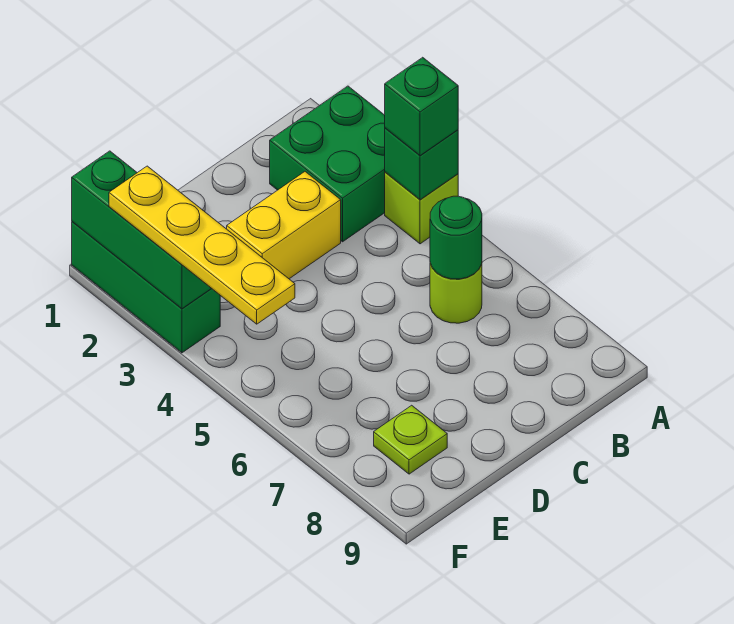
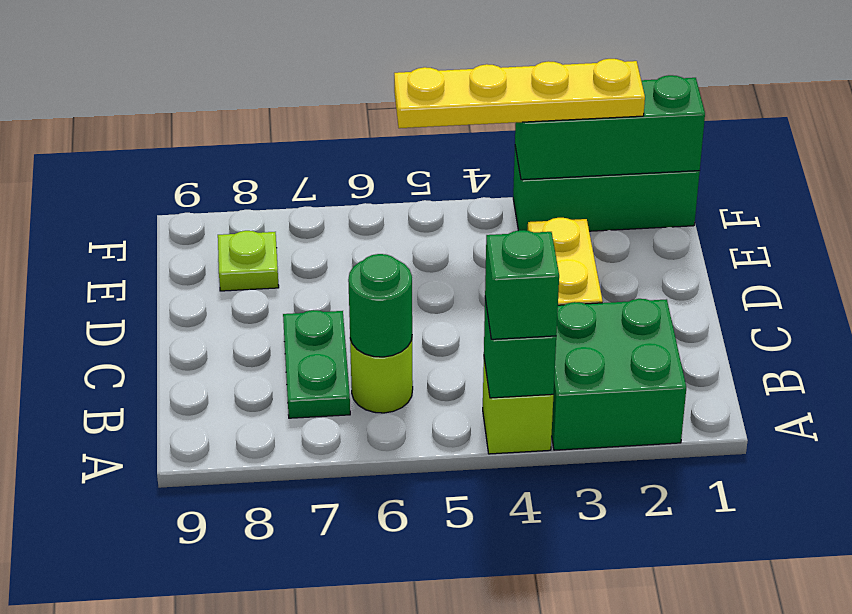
none -> green plate B7:C7 level 1

